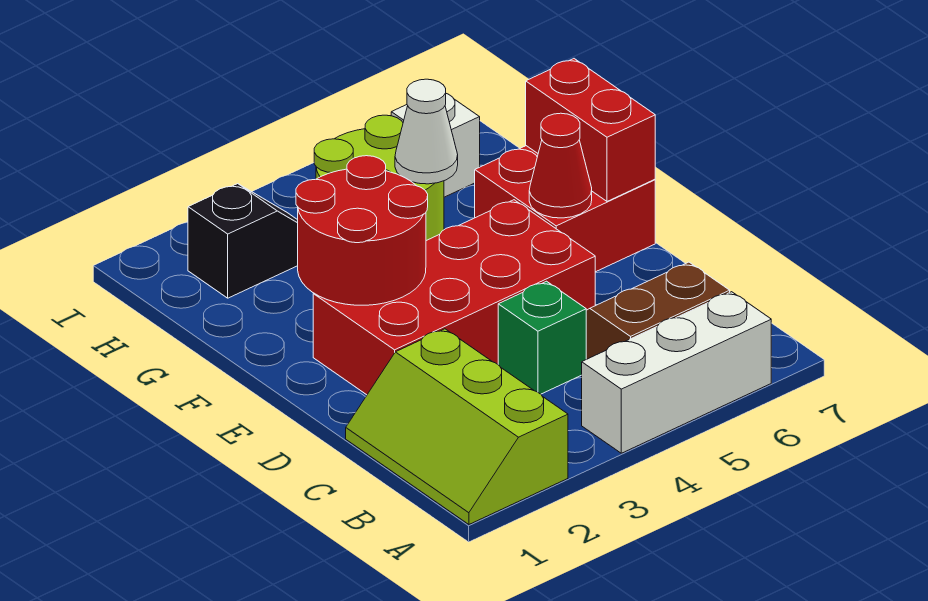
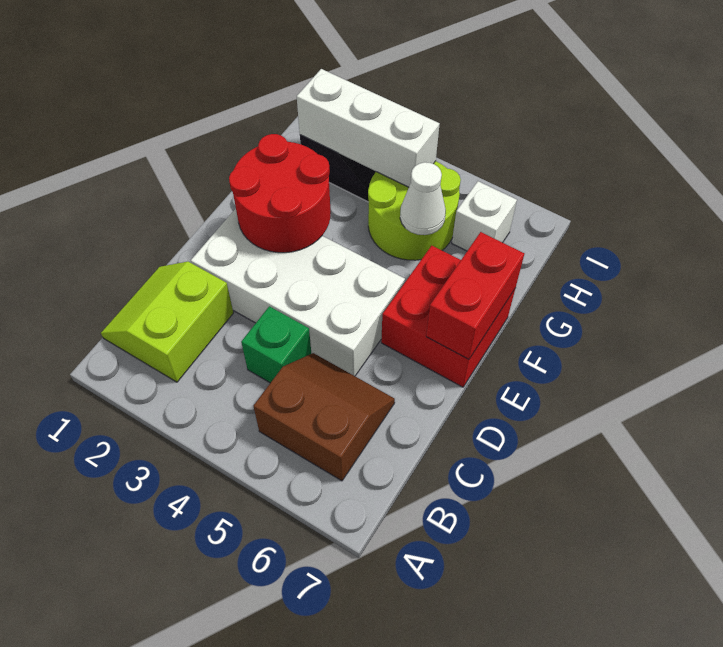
lime slope A1:C2 level 1 top 2 -> lime slope B1:C2 level 1 top 2
white brick A4:A6 level 1 -> white brick H2:H4 level 2
red brick D2:E5 level 1 -> white brick D2:E5 level 1
red cone E6 level 2 -> none

